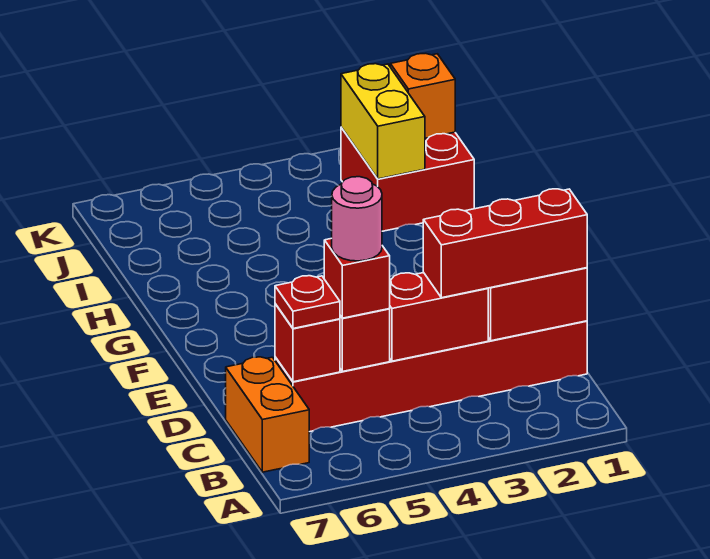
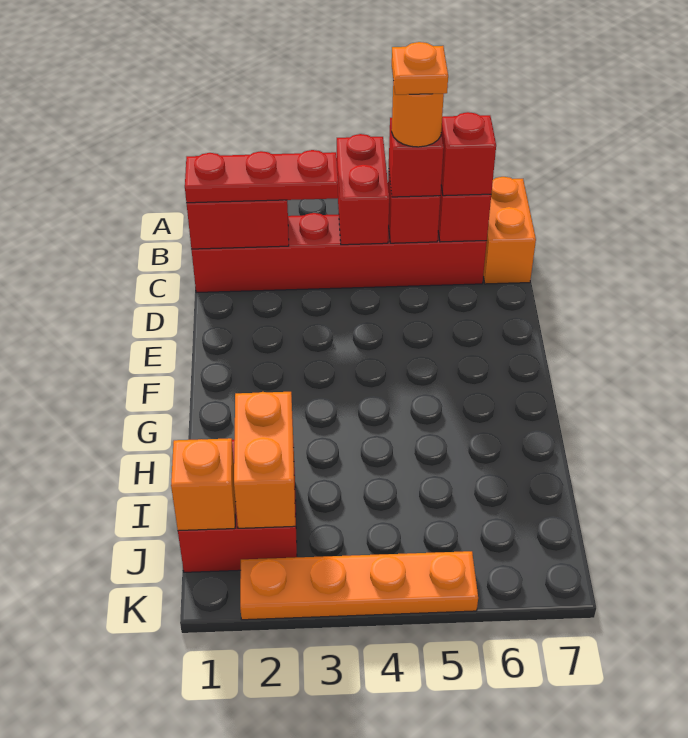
red brick C1:C3 level 3 -> red plate C1:C3 level 3
red brick C3:C4 level 2 -> red brick B4:C4 level 2
pink round brick C5 level 4 -> orange round brick C5 level 4
none -> orange plate C5 level 5
red plate C6 level 3 -> red brick C6 level 3
yellow brick I2:J2 level 2 -> orange brick I2:J2 level 2
none -> orange plate K2:K5 level 1

